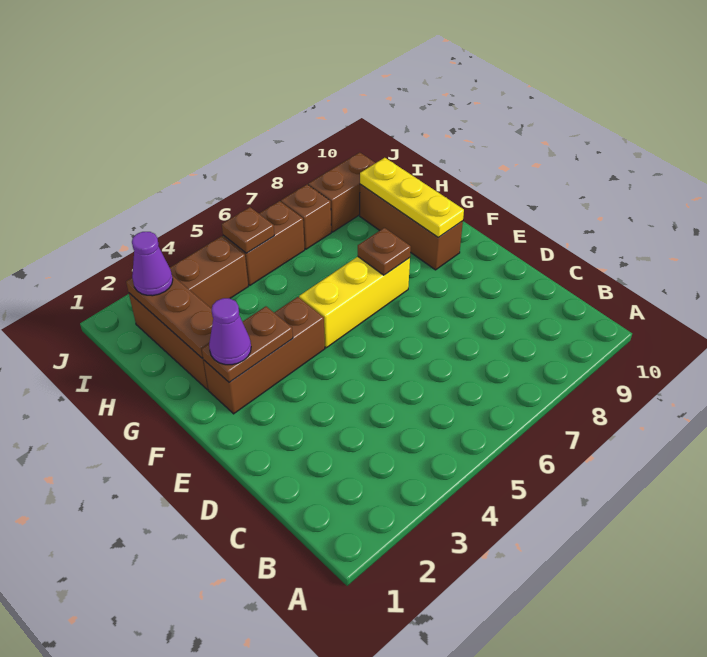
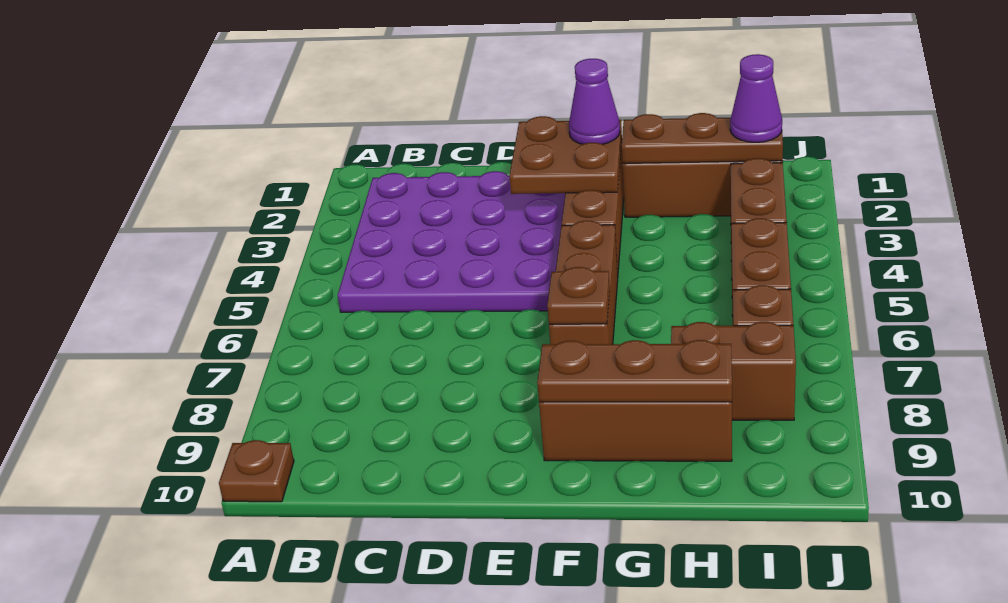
none -> purple plate B2:E5 level 1
brown plate F2:F3 level 2 -> brown plate E2:F3 level 2
yellow brick F5:F7 level 1 -> brown brick F5:F7 level 1
yellow plate F9:H9 level 2 -> brown plate F9:H9 level 2
brown plate I5 level 2 -> brown plate A10 level 1
brown brick I8:I9 level 1 -> brown brick H8:I8 level 1

